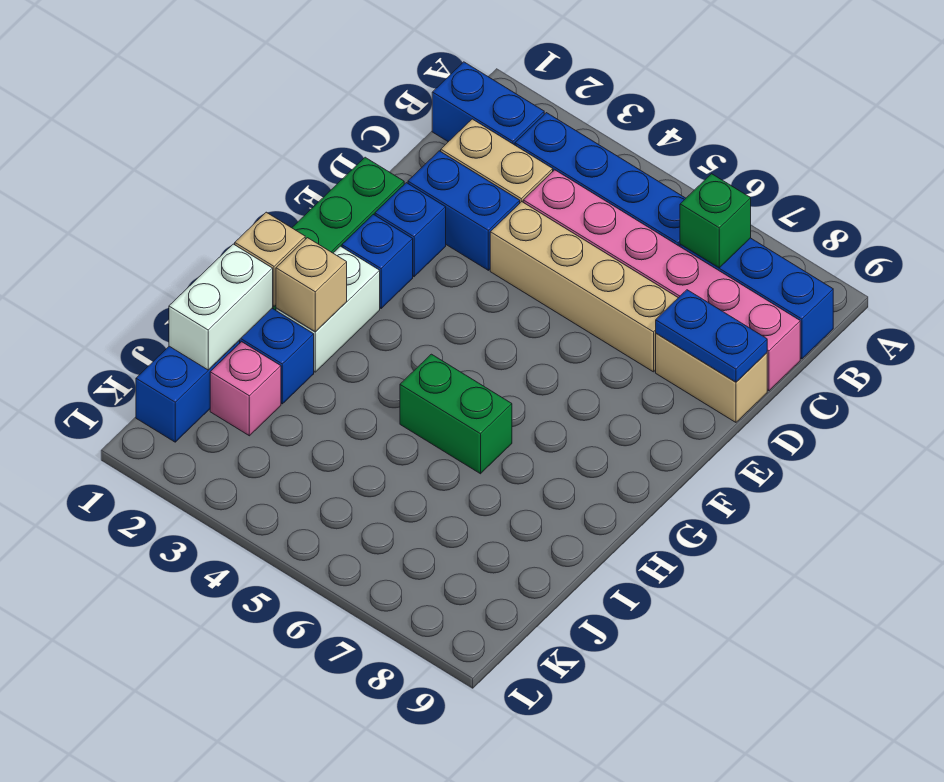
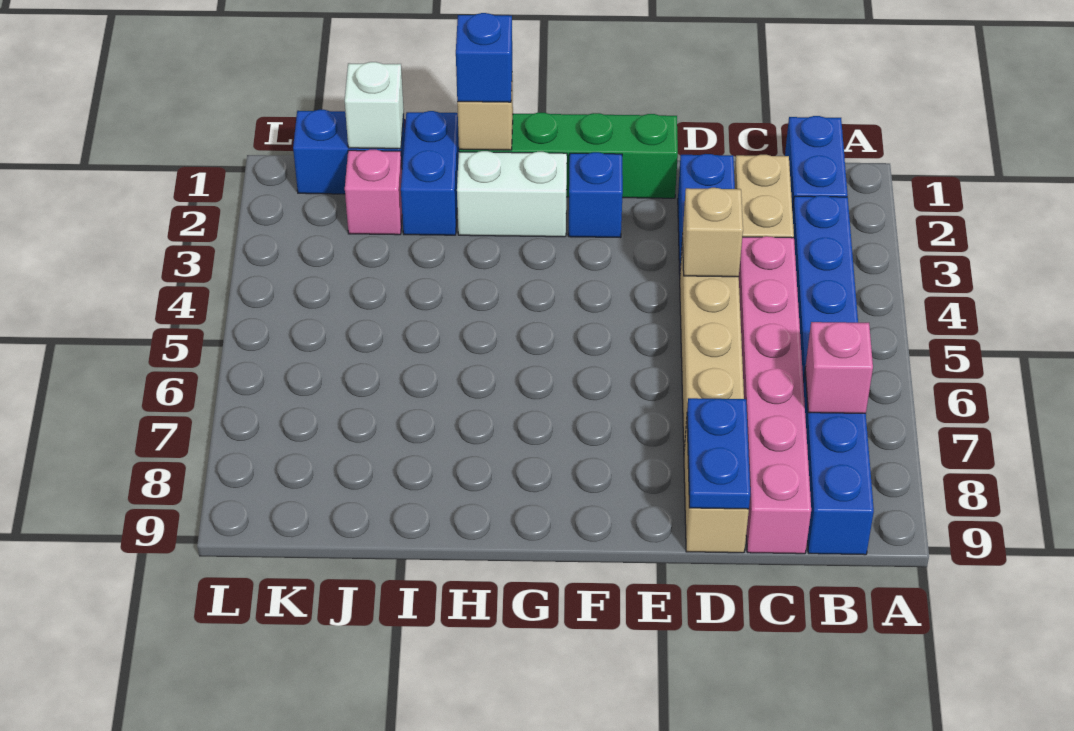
green brick B7 level 2 -> pink brick B7 level 2
blue brick E2 level 1 -> blue brick H1 level 3
tan brick H2 level 2 -> tan brick D4 level 2
green brick H5:H6 level 1 -> none
white brick I1:J1 level 2 -> white brick J1 level 2

